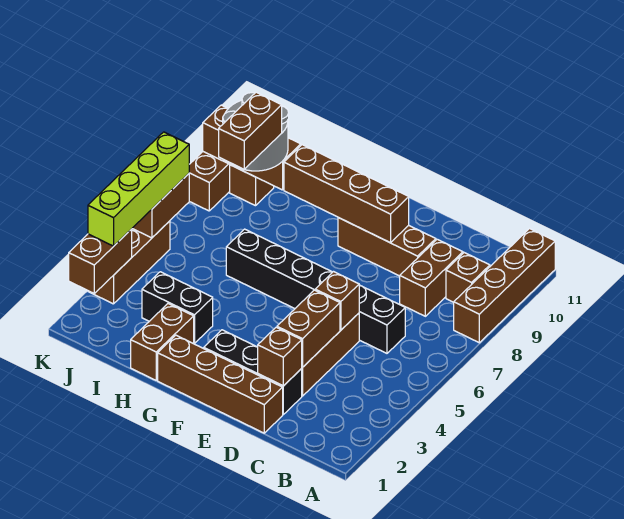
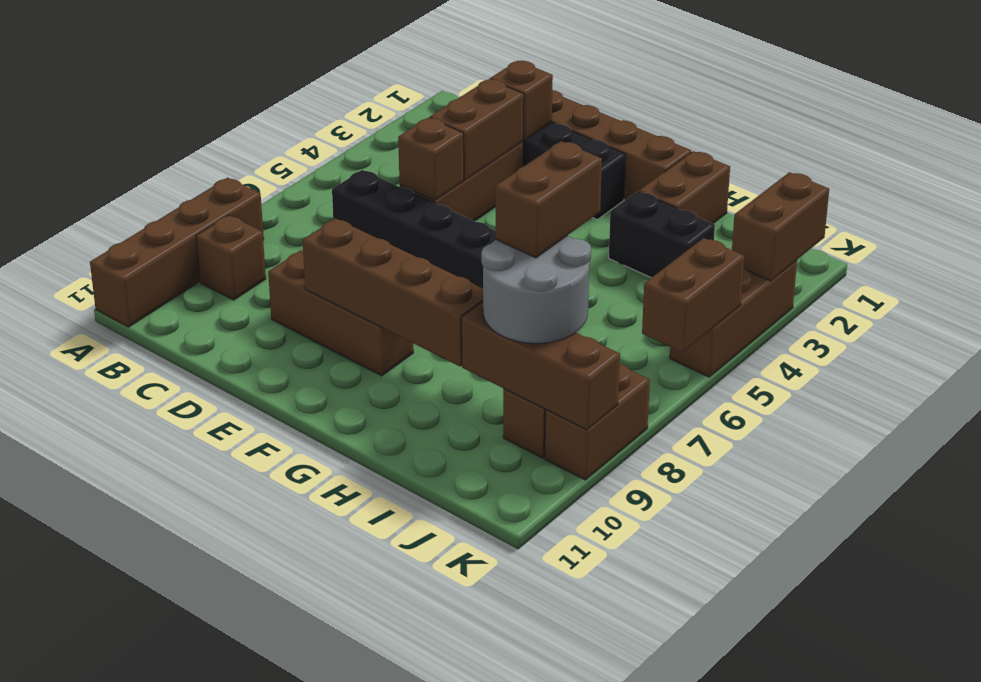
brown brick C8:C9 level 1 -> none
lime brick K3:K6 level 3 -> none

